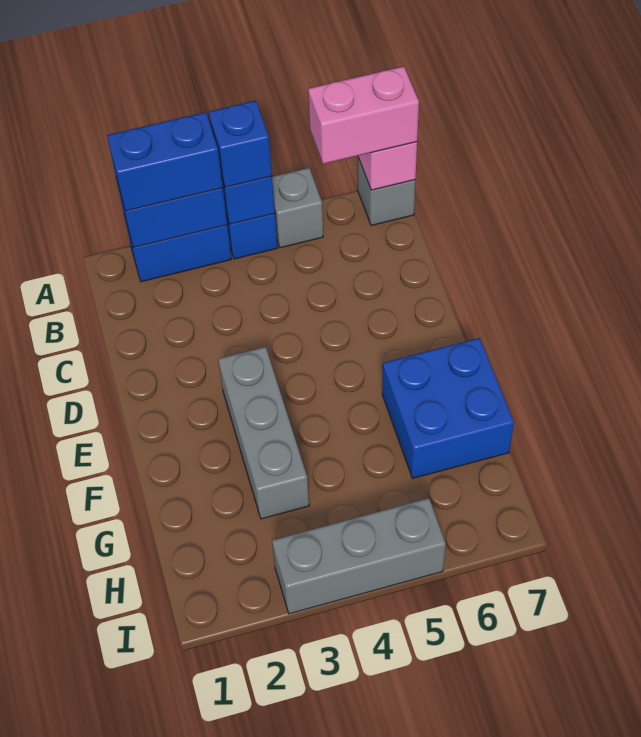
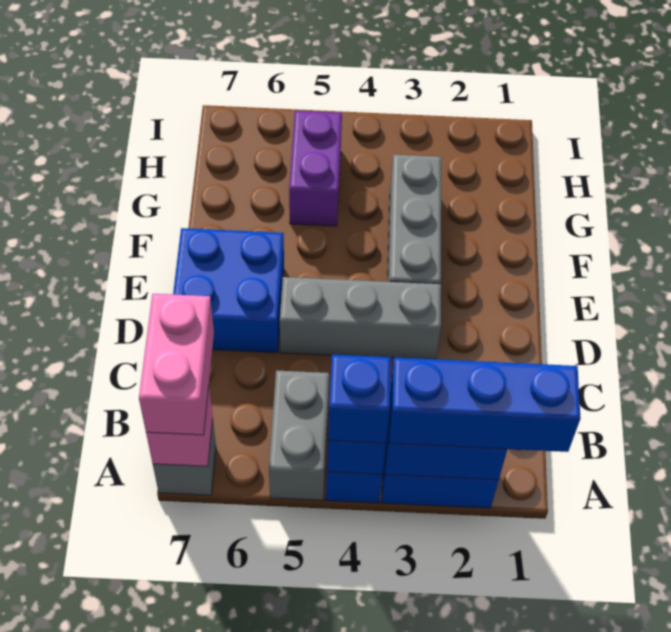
blue brick A2:A3 level 3 -> blue brick A1:A3 level 3
grey brick A5 level 1 -> grey brick A5:B5 level 1
pink brick A6:A7 level 3 -> pink brick A7:B7 level 3
blue brick F6:G7 level 1 -> blue brick D6:E7 level 1
none -> purple brick G5:H5 level 1
grey brick I3:I5 level 1 -> grey brick D3:D5 level 1

